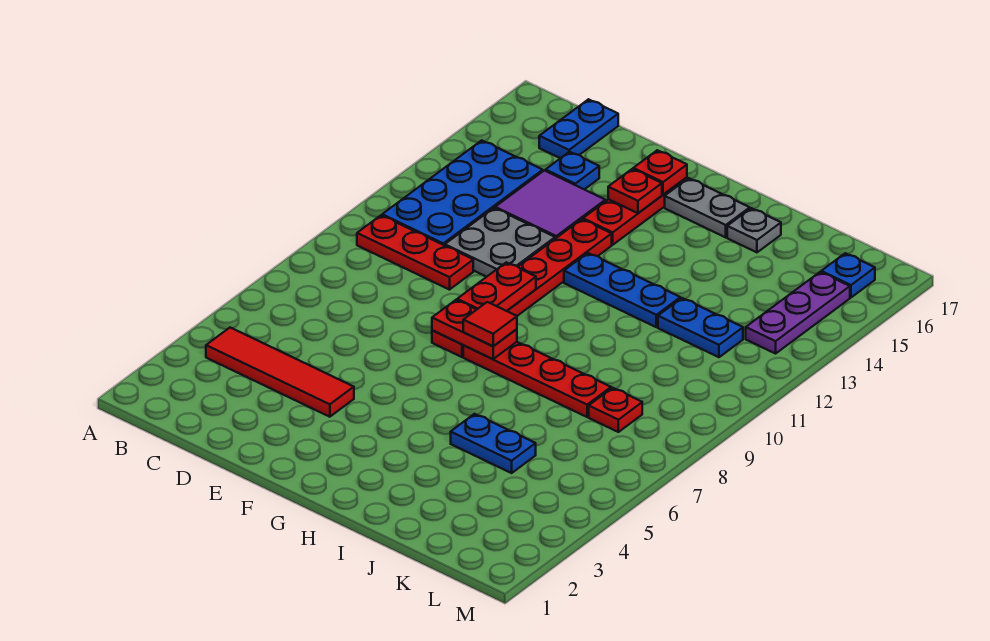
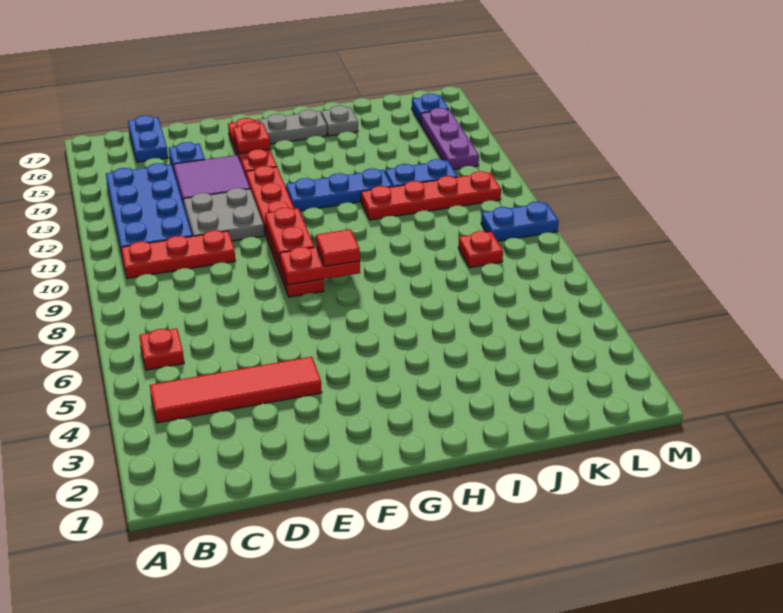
red plate F16 level 2 -> red plate B6 level 1
red plate G8:J8 level 1 -> red plate I11:L11 level 1
blue plate I5:J5 level 1 -> blue plate L9:M9 level 1

